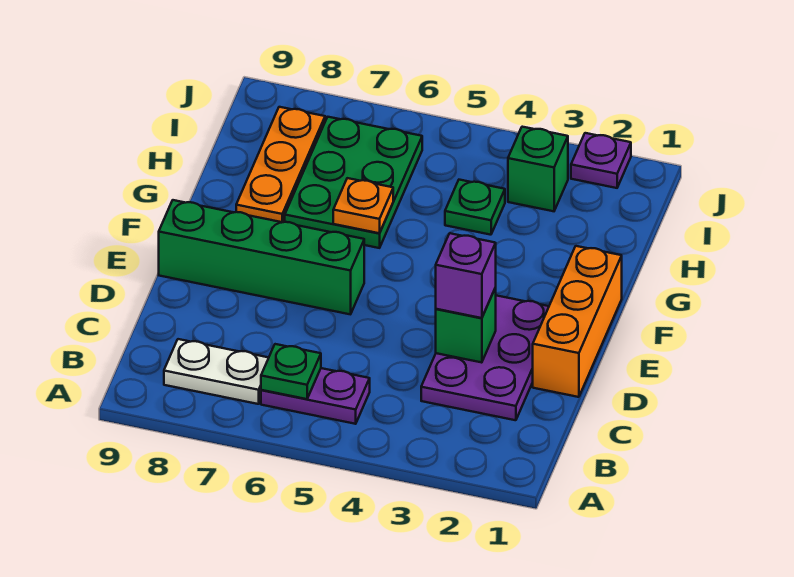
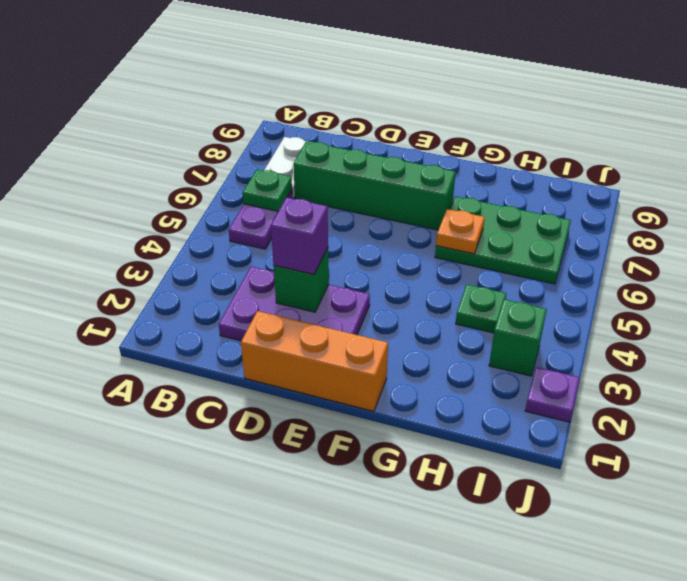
green brick E6:E9 level 1 -> green brick C7:F7 level 1
orange plate G8:I8 level 1 -> none

